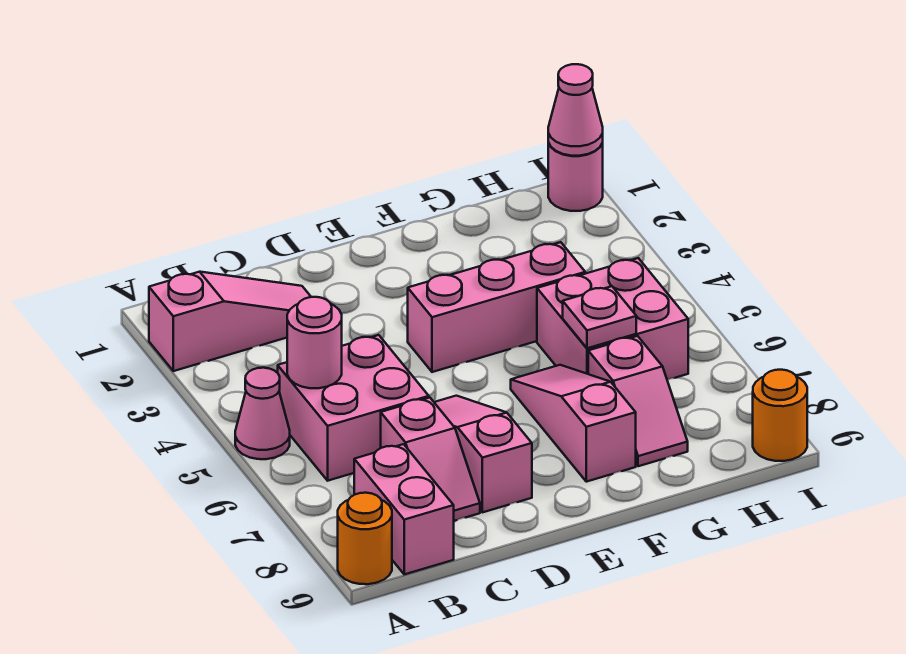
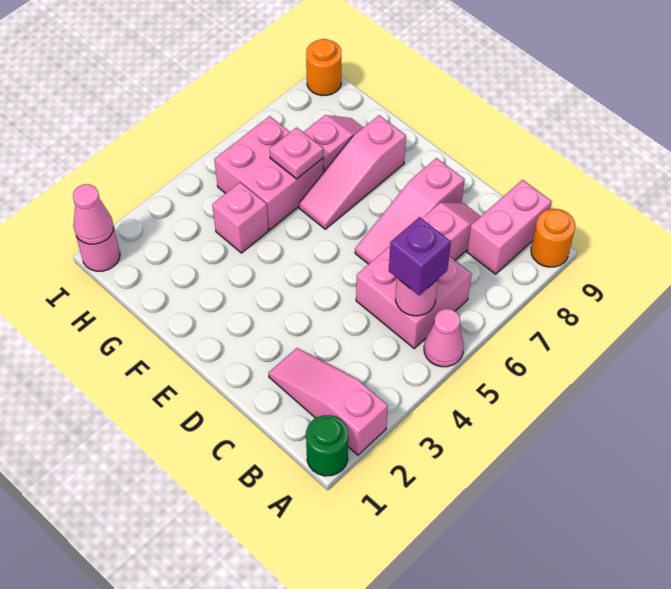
none -> green round brick A1 level 1
none -> purple brick B5 level 3
pink brick E4:G4 level 1 -> pink brick G4 level 1

